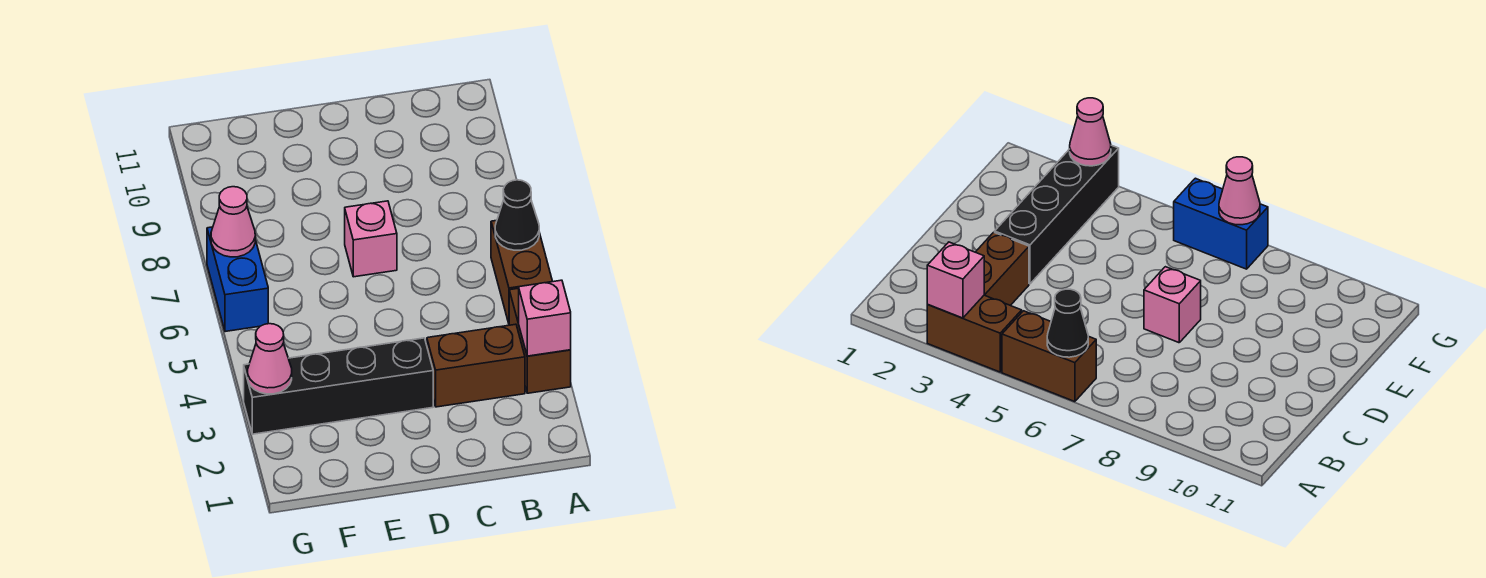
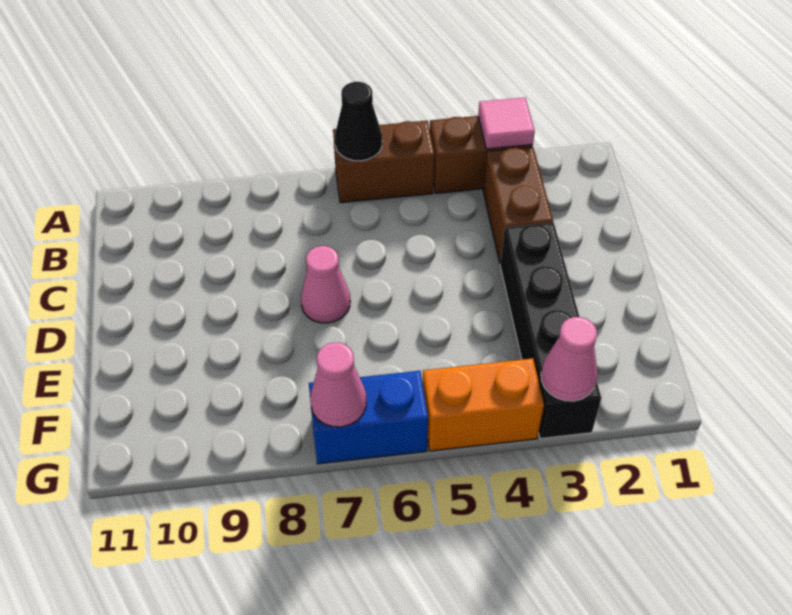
pink brick A3 level 2 -> pink tile A3 level 2
pink brick D7 level 1 -> pink cone D7 level 1
none -> orange brick G4:G5 level 1

